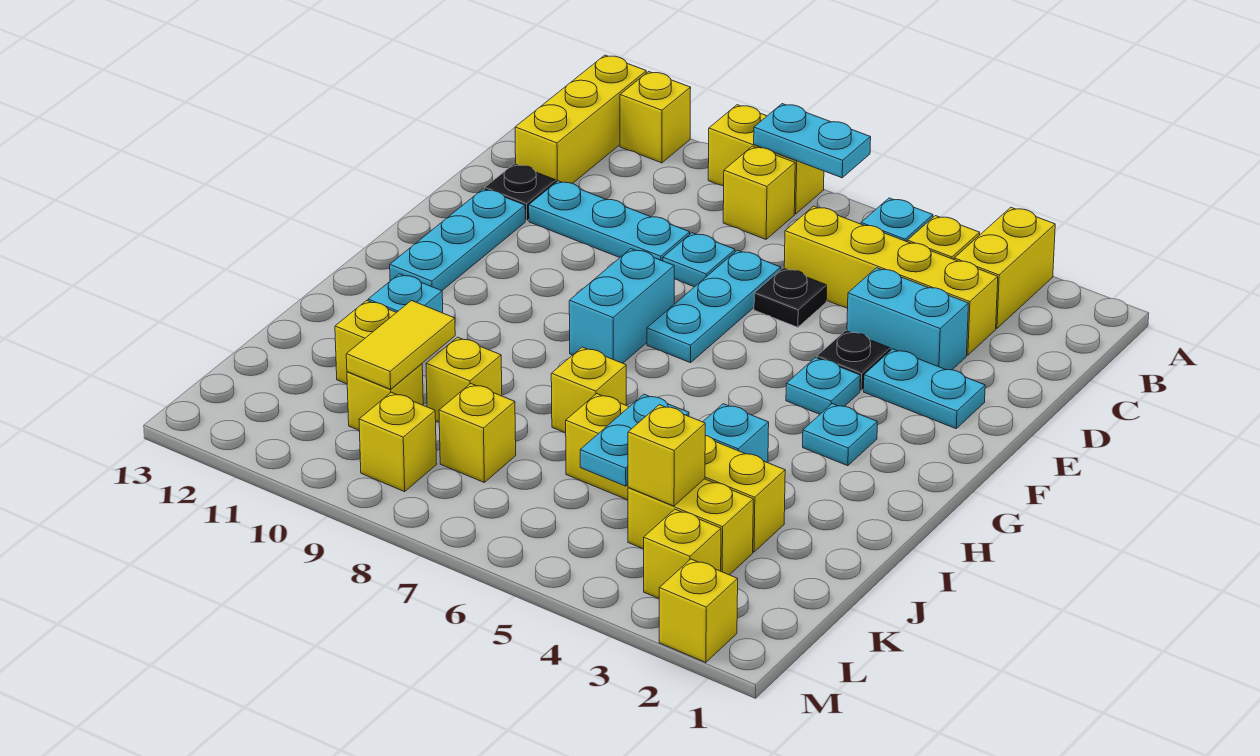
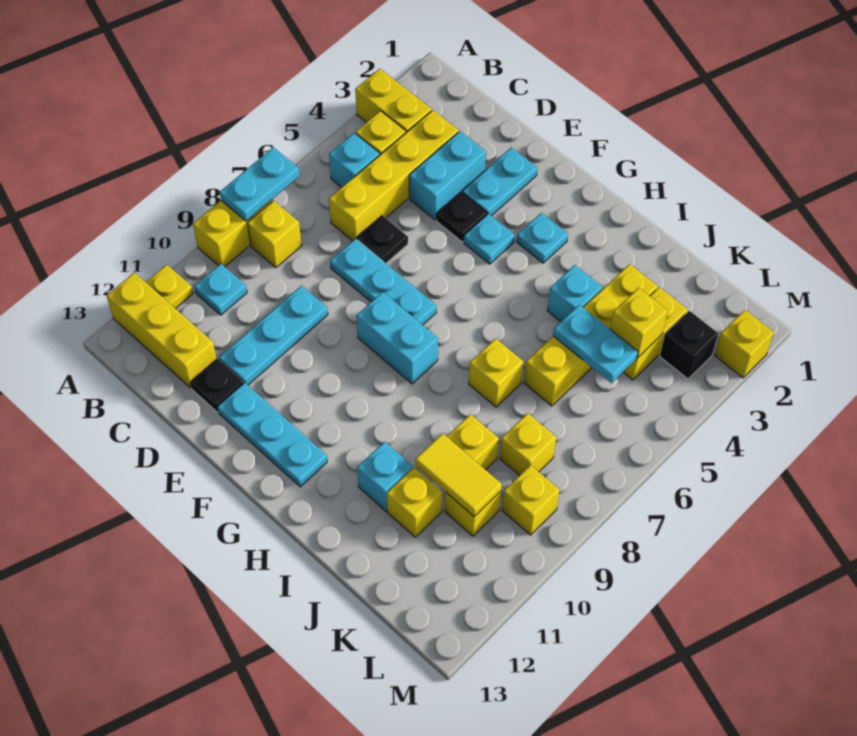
yellow brick A11 level 1 -> yellow plate A11 level 1
cyan plate D8 level 1 -> cyan plate B10 level 1
yellow brick L3 level 1 -> black brick L3 level 1

